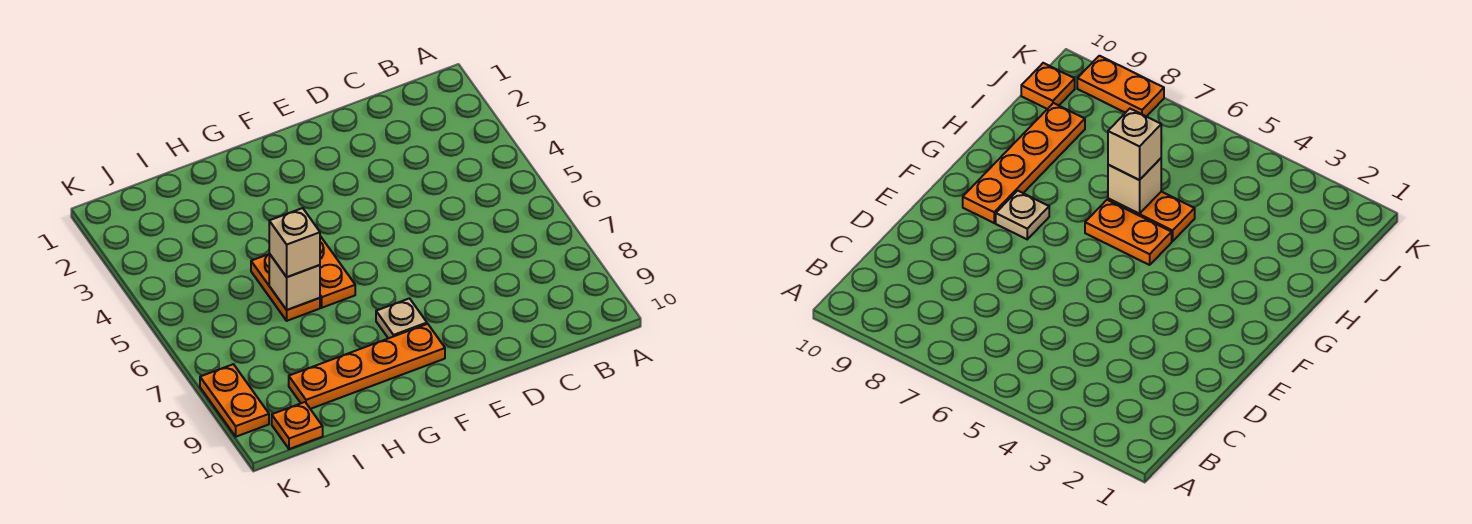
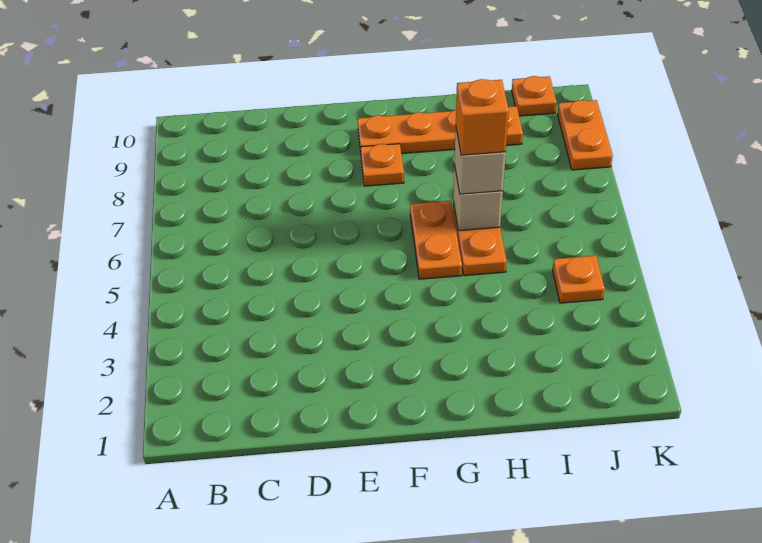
tan plate F8 level 1 -> orange plate F8 level 1
none -> orange brick H6 level 4
none -> orange plate J4 level 1

